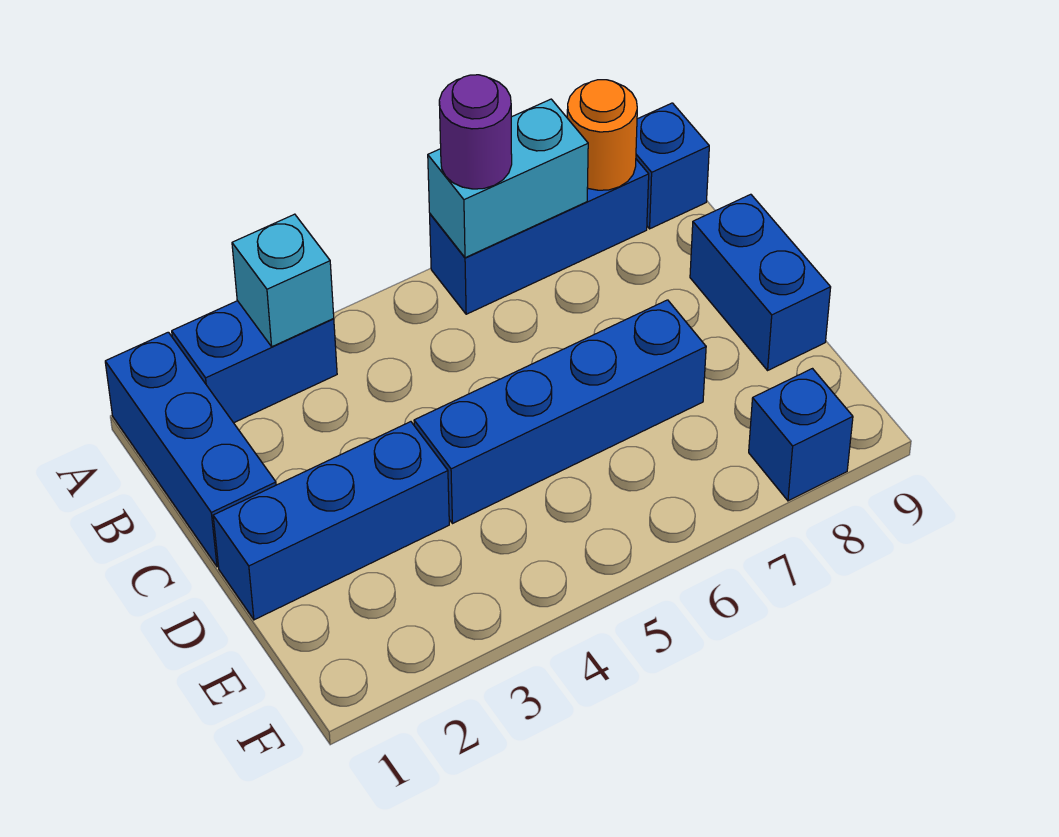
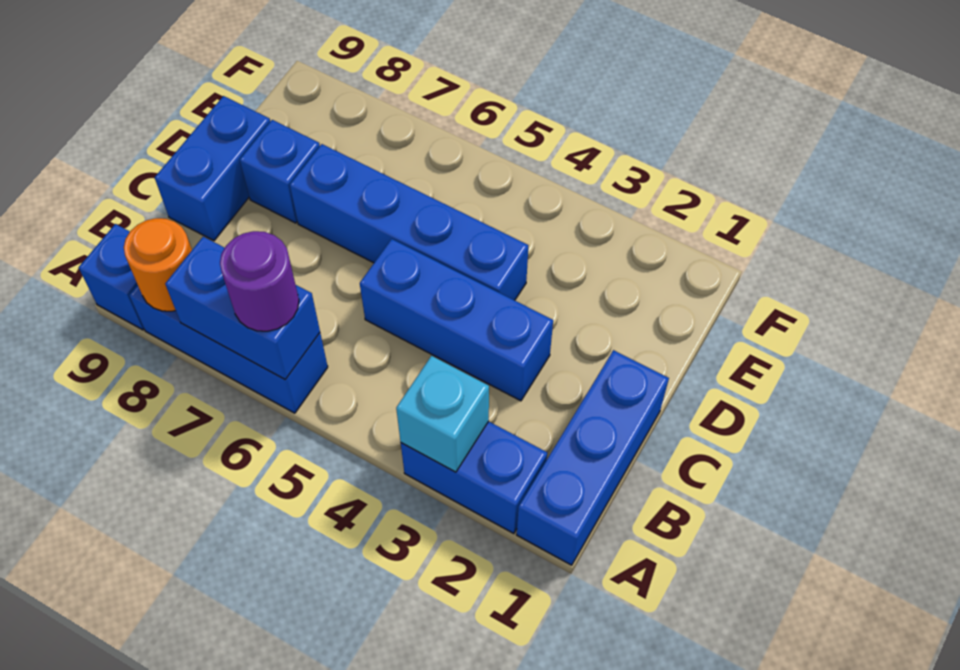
cyan brick A6:A7 level 2 -> blue brick A6:A7 level 2
blue brick D1:D3 level 1 -> blue brick C3:C5 level 1
blue brick F8 level 1 -> blue brick D8 level 1

